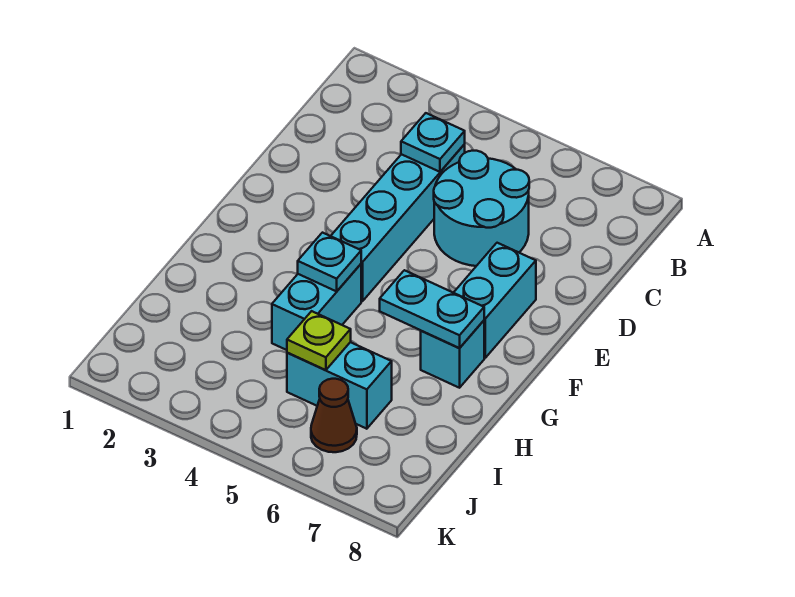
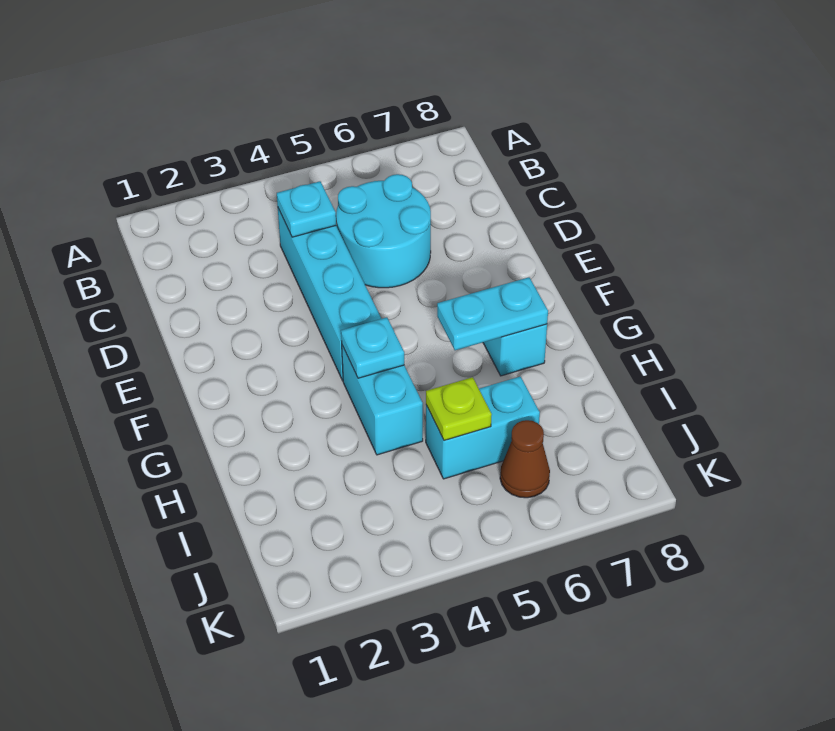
cyan brick E7:F7 level 1 -> none

